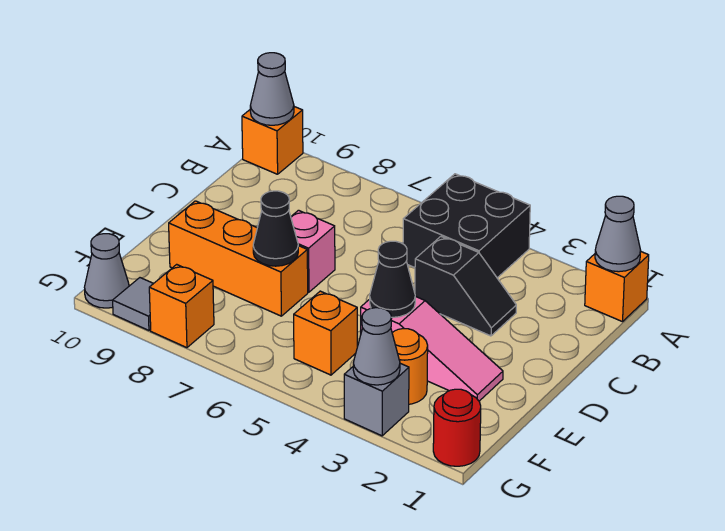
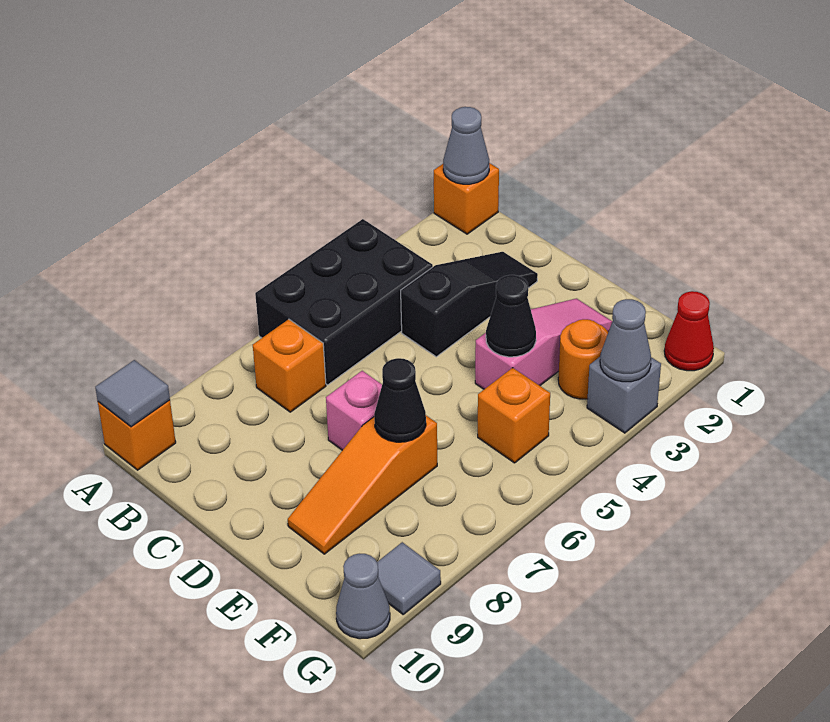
black brick A4:B5 level 1 -> black brick A4:B6 level 1
grey cone A10 level 2 -> grey tile A10 level 2
black slope C3:C4 level 1 top 4 -> black slope C2:C4 level 1 top 4
orange brick E7:E9 level 1 -> orange slope E7:E9 level 1 top 7
red round brick G1 level 1 -> red cone G1 level 1
orange brick G8 level 1 -> orange brick B7 level 1

